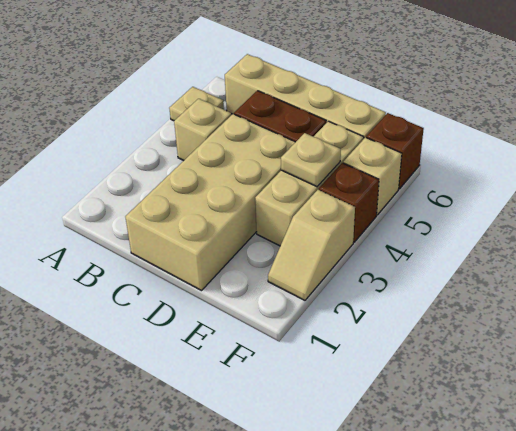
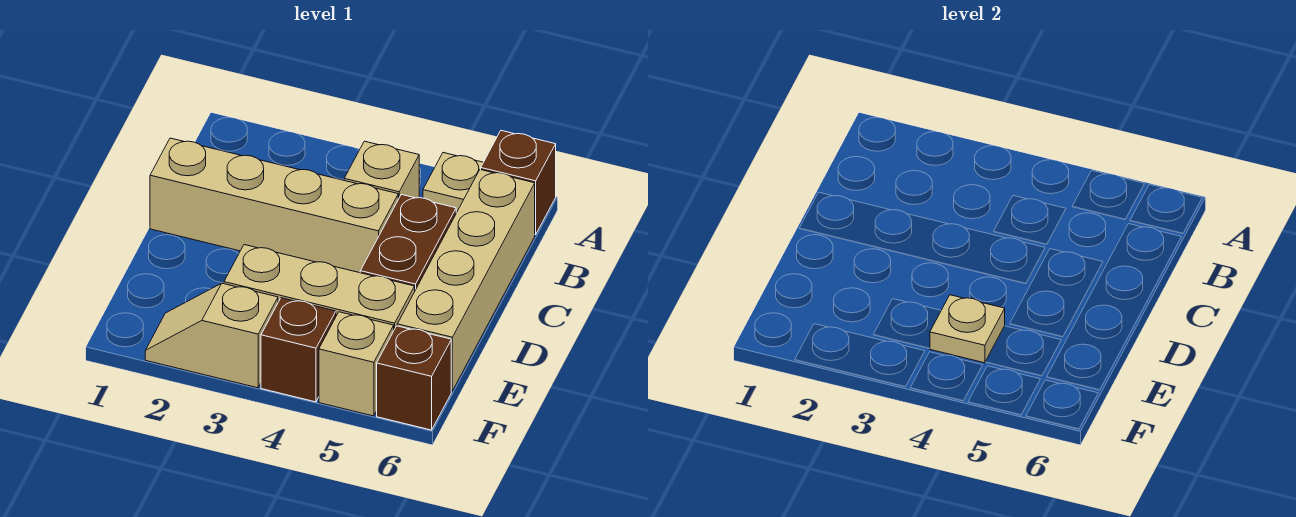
none -> brown brick A6 level 1
tan brick C1:D4 level 1 -> tan brick C1:C4 level 1

